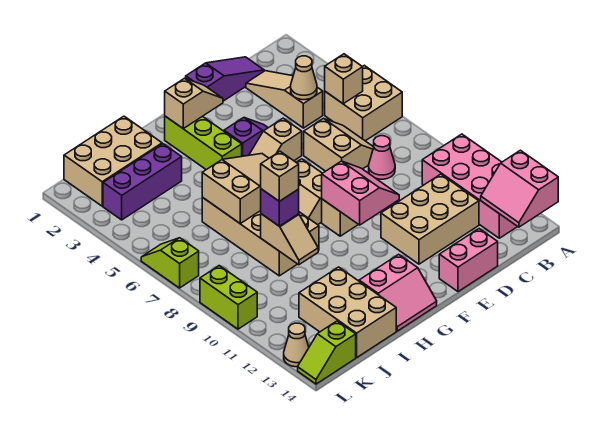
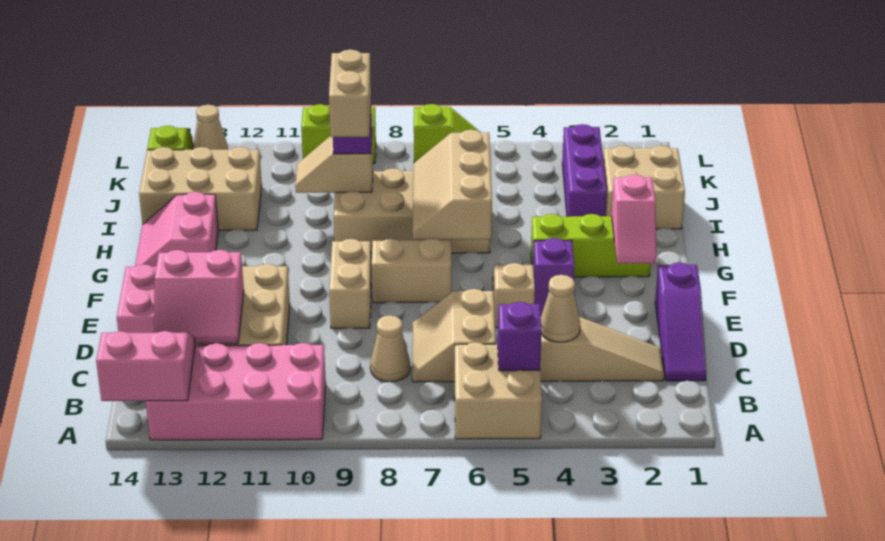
tan brick B5 level 2 -> purple brick B5 level 2
tan slope C6:D7 level 1 top D -> tan slope C6:D7 level 1 top 6
pink cone C8 level 1 -> tan cone C8 level 1
pink slope E9:F10 level 2 top F -> pink slope C12:D13 level 2 top D
tan slope F2:G2 level 2 top G -> pink slope F2:G2 level 2 top G
tan slope G6:I7 level 2 top I -> tan slope G6:I7 level 2 top 6
tan brick I1:K2 level 1 -> tan brick I1:J2 level 1
tan brick I9 level 4 -> tan brick H9:I9 level 4

